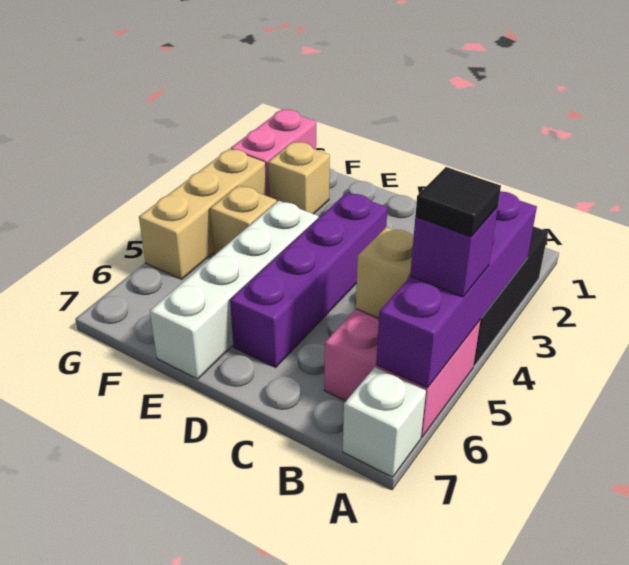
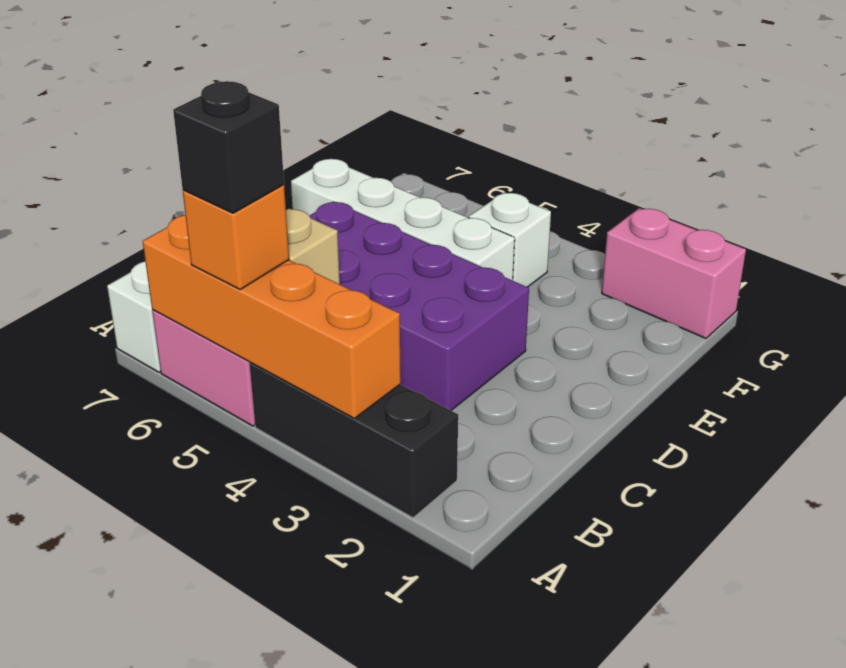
purple brick A3:A6 level 2 -> orange brick A3:A6 level 2
purple brick A5 level 3 -> orange brick A5 level 3
black tile A5 level 4 -> black brick A5 level 4
purple brick D3:D6 level 1 -> purple brick C3:D6 level 1
tan brick F2 level 1 -> none
tan brick F4 level 1 -> white brick F4 level 1
tan brick G3:G5 level 1 -> none

